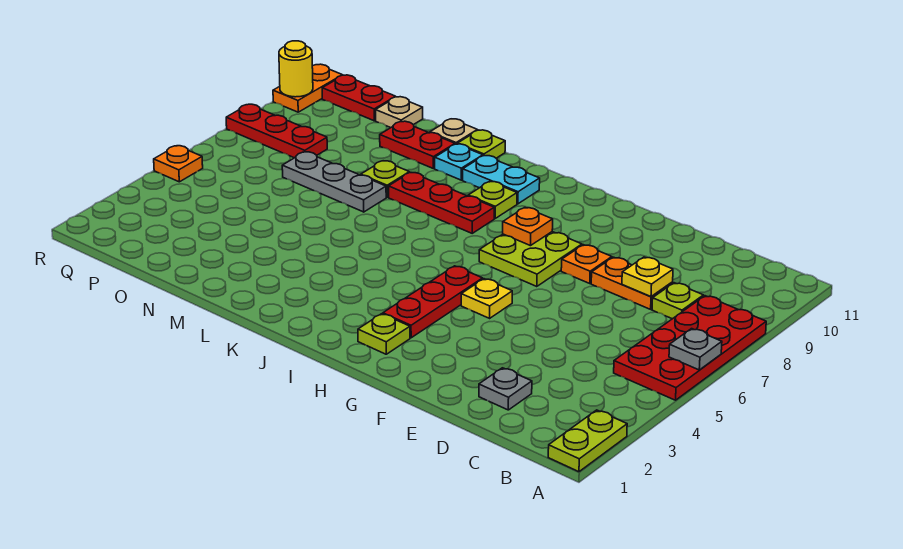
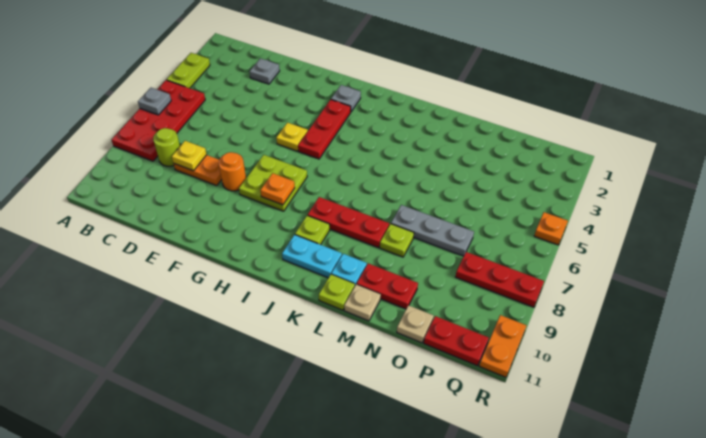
lime plate A1:A2 level 1 -> lime plate A3:A4 level 1
lime plate C8 level 1 -> lime round brick C8 level 1
orange plate F8 level 1 -> orange round brick F8 level 1
lime plate H2 level 1 -> grey plate H2 level 1
yellow round brick R10 level 2 -> none

